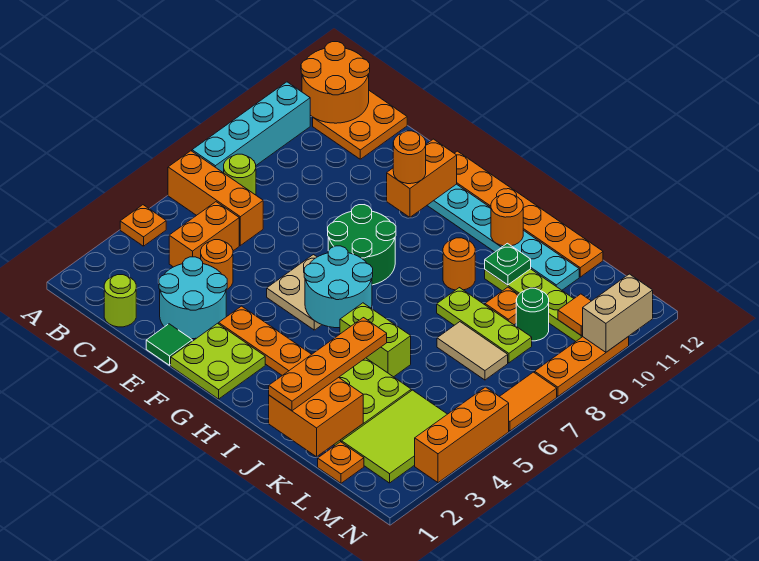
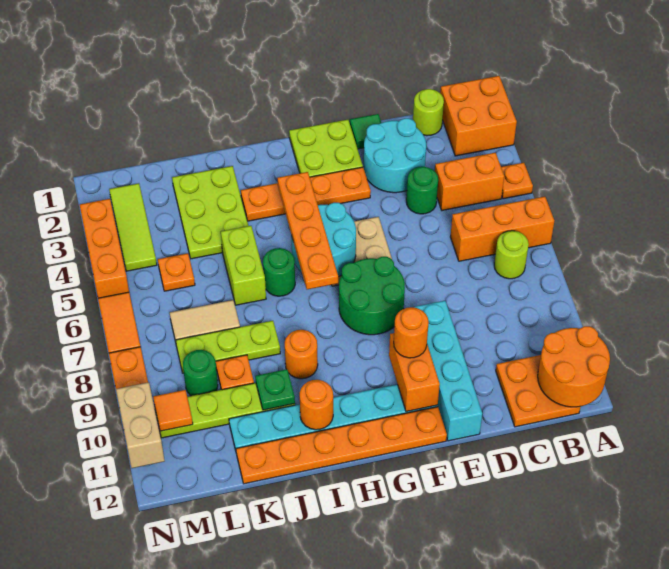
cyan brick A7:A10 level 1 -> cyan brick E9:E12 level 1
orange brick C4:C5 level 1 -> orange brick B4:C4 level 1
orange round brick D4 level 1 -> green round brick D4 level 1
lime brick I5:J5 level 1 -> lime brick J5:J6 level 1
none -> green round brick I6 level 1
orange brick J1:K2 level 2 -> orange brick A1:B2 level 1
orange plate J1:J4 level 3 -> orange plate H4:H7 level 3
orange plate L1 level 1 -> orange plate L5 level 1
lime tile L2:M4 level 1 -> lime tile M2:M4 level 1

